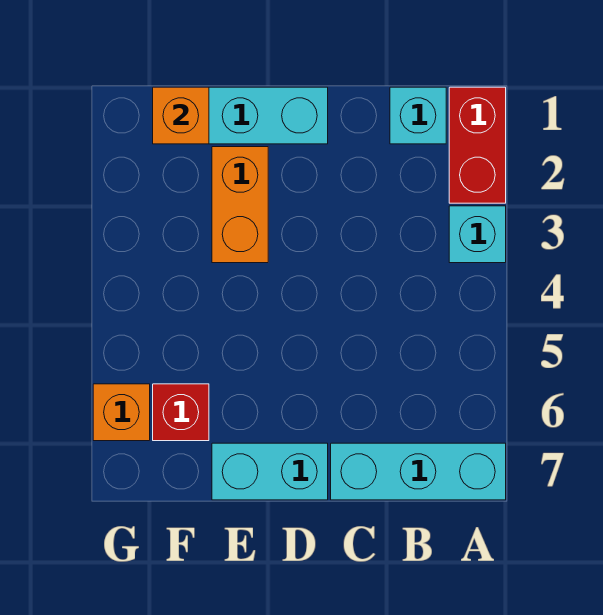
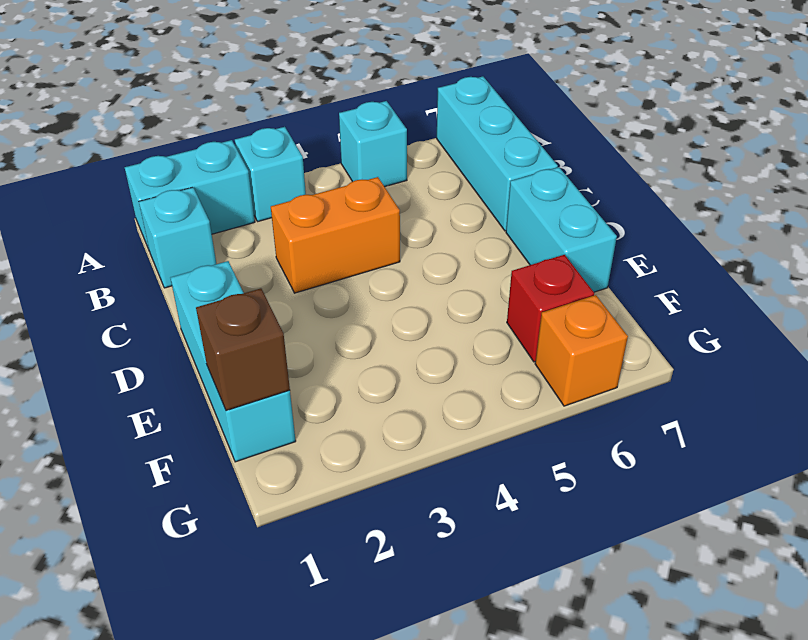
red brick A1:A2 level 1 -> cyan brick A1:A2 level 1
none -> cyan brick A5 level 1
orange brick E2:E3 level 1 -> orange brick C3:C4 level 1
orange brick F1 level 2 -> brown brick F1 level 2

